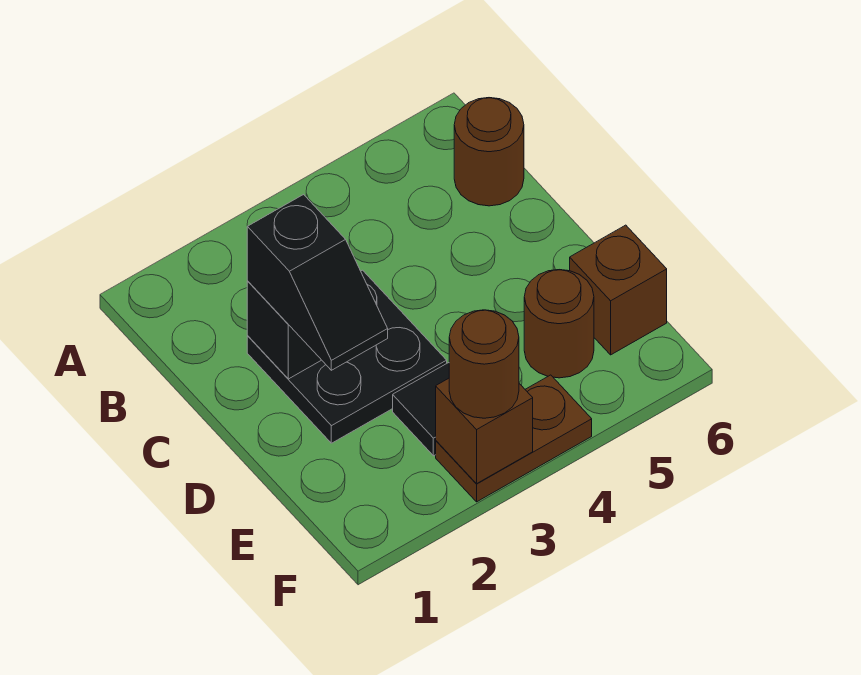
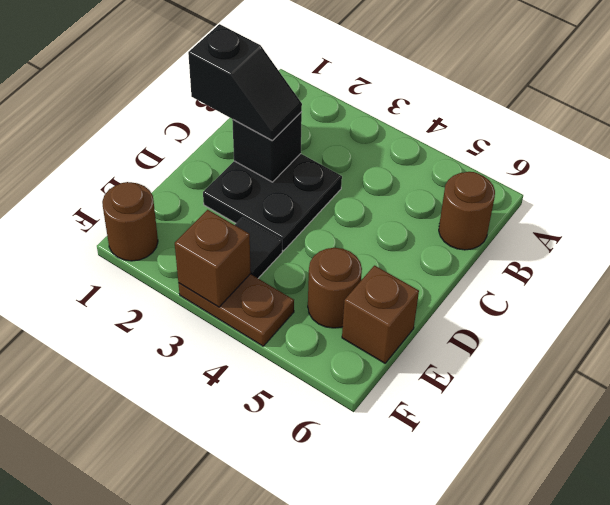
black slope C2:D2 level 3 top C -> black slope C1:C2 level 3 top 1
brown round brick F3 level 3 -> brown round brick F1 level 1

